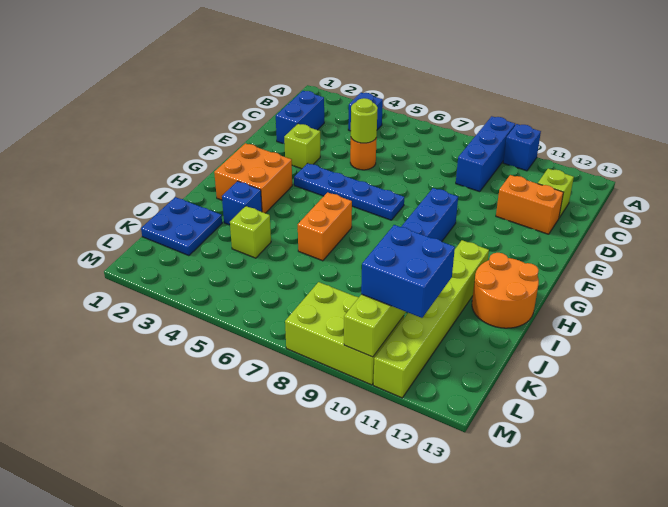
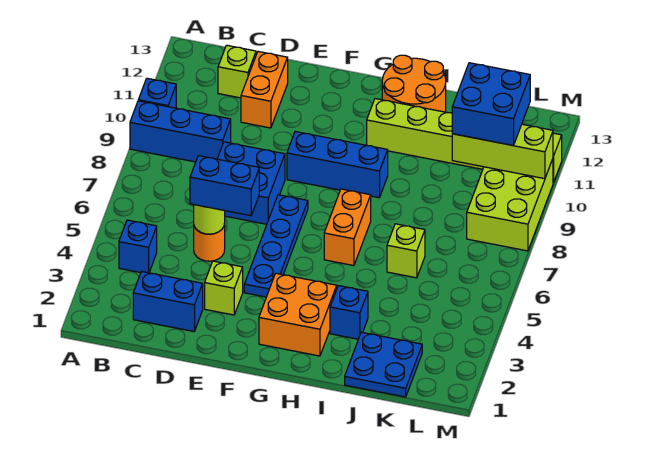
none -> blue brick D5:E5 level 3
none -> blue brick D7:E8 level 1
orange brick H6:I6 level 1 -> orange brick H6:H7 level 1
lime brick J4 level 1 -> lime brick J6 level 1

